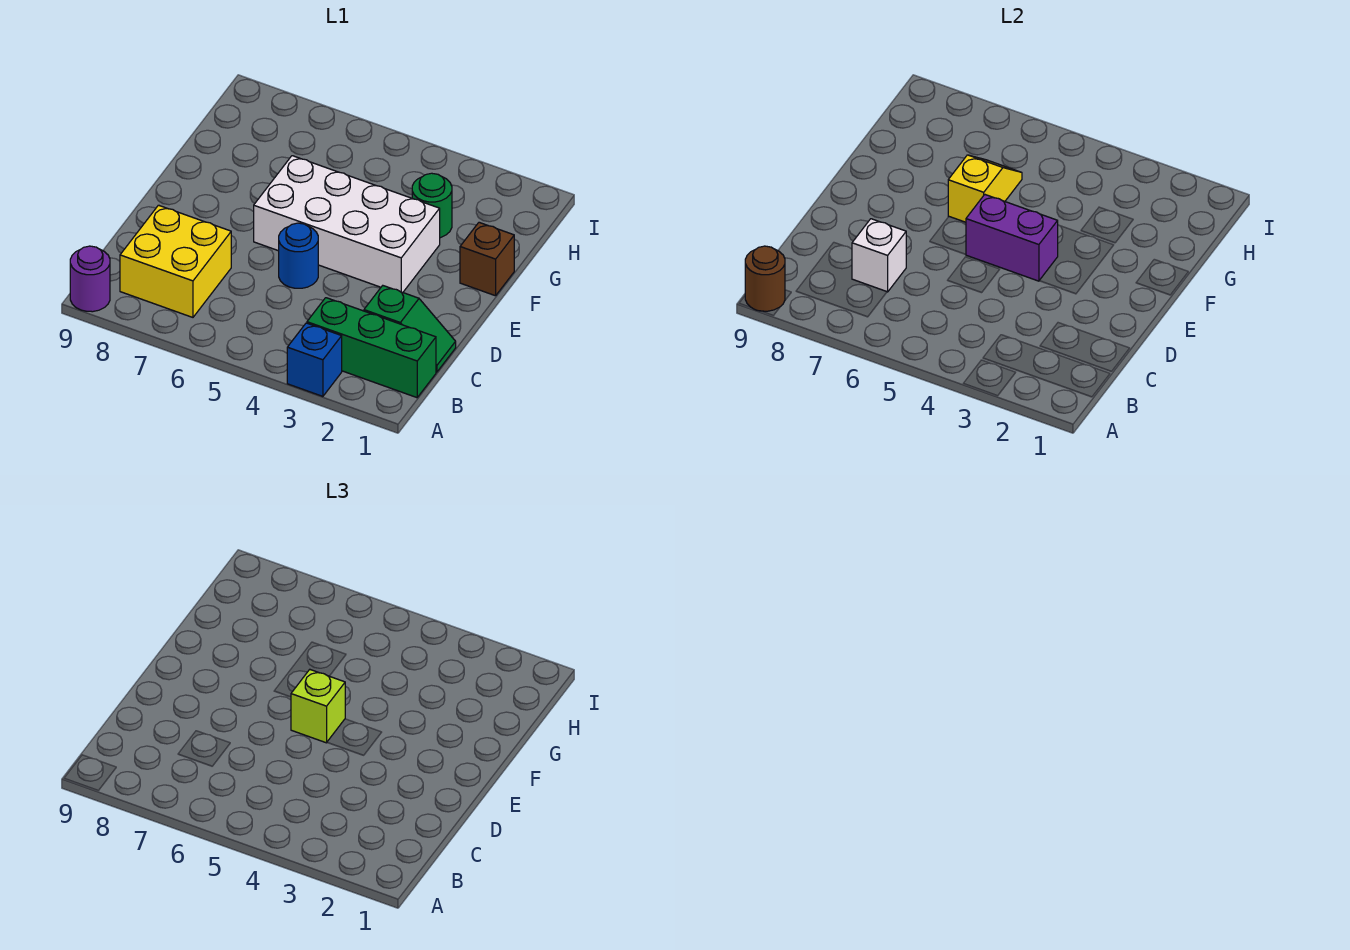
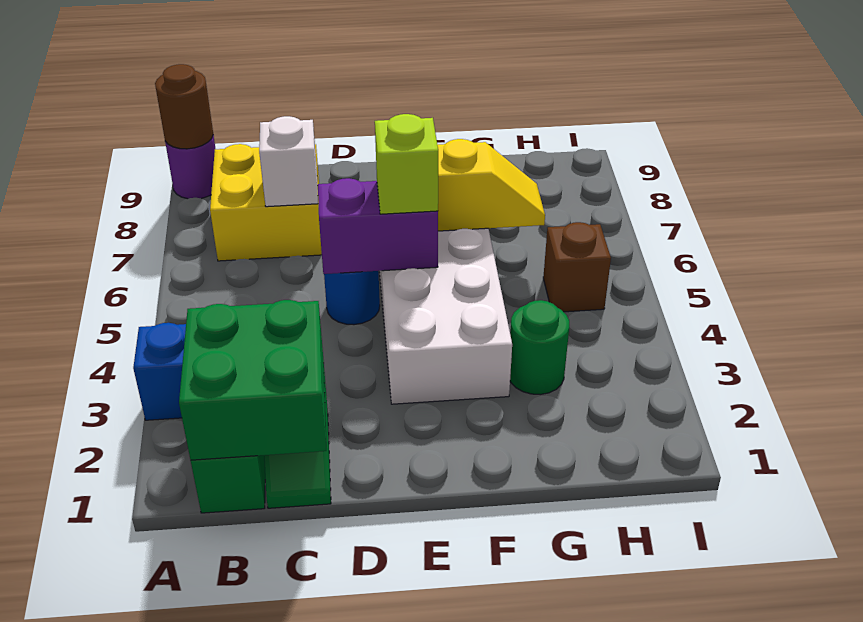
none -> green brick B1:C2 level 2
purple brick E4:E5 level 2 -> purple brick D5:E5 level 2
brown brick F1 level 1 -> brown brick H5 level 1

